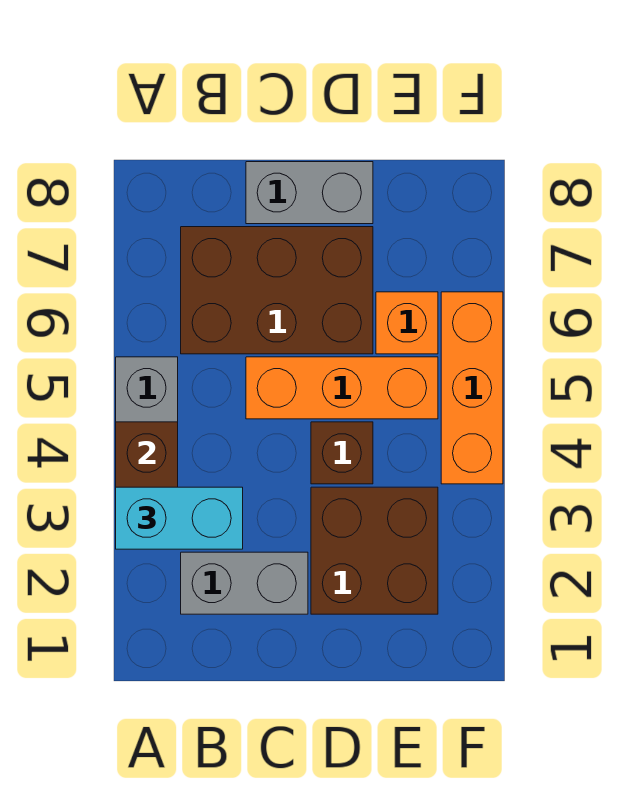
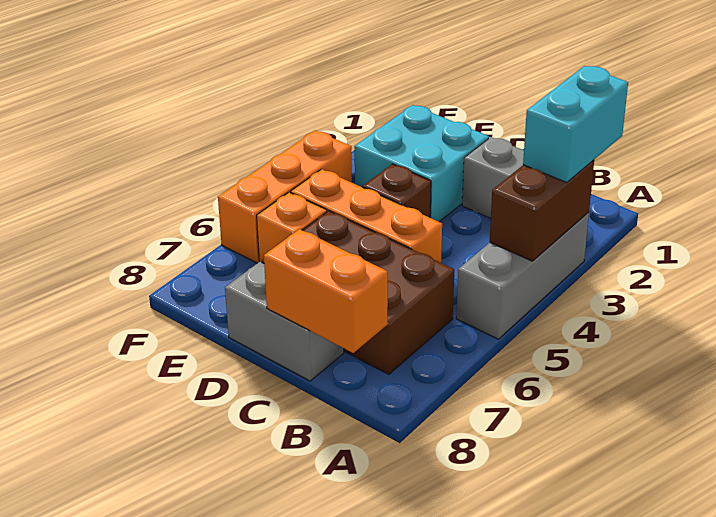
cyan brick A3:B3 level 3 -> cyan brick A2:A3 level 3
none -> orange brick B8:C8 level 2
brown brick D2:E3 level 1 -> cyan brick D2:E3 level 1

